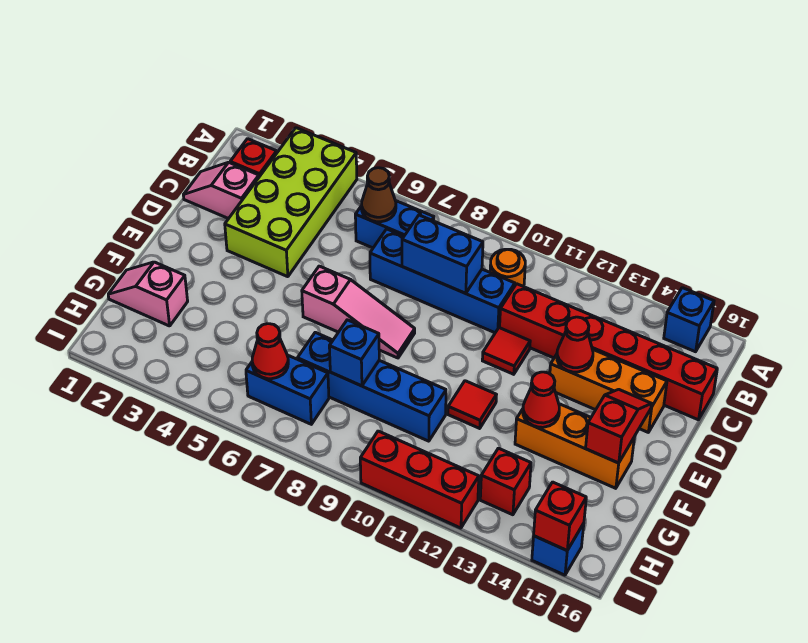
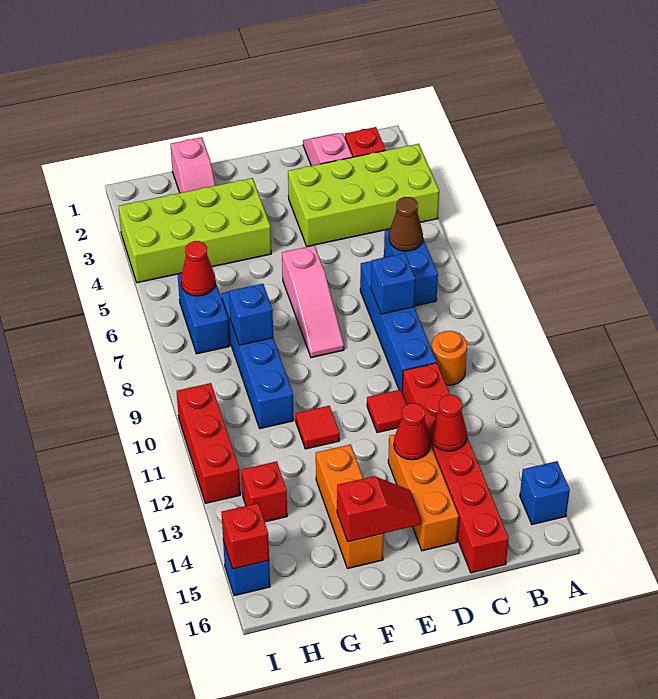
blue brick C8:C9 level 2 -> blue brick C8 level 2
none -> lime brick F3:I4 level 1
red cone F13 level 2 -> red cone C13 level 2
pink slope G1:G2 level 1 top 2 -> pink slope G1:G2 level 1 top 1

